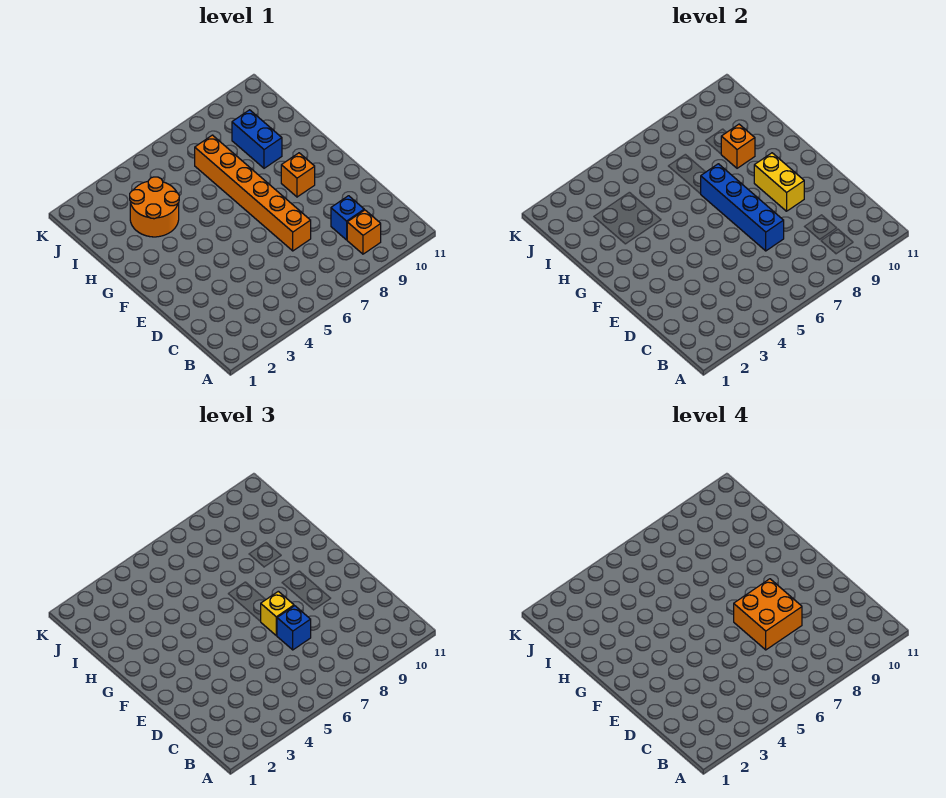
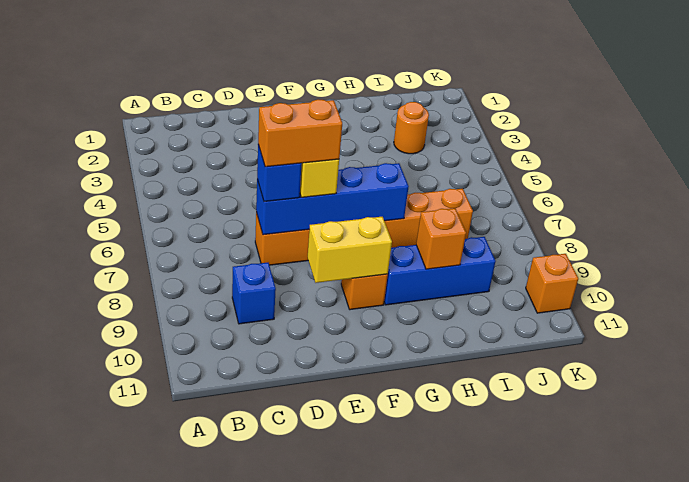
orange brick B9 level 1 -> orange brick K10 level 1
orange brick D7:E8 level 4 -> orange brick D7:E7 level 4
orange round brick H3:I4 level 1 -> orange round brick I3 level 1
blue brick H9:I9 level 1 -> blue brick G9:I9 level 1

